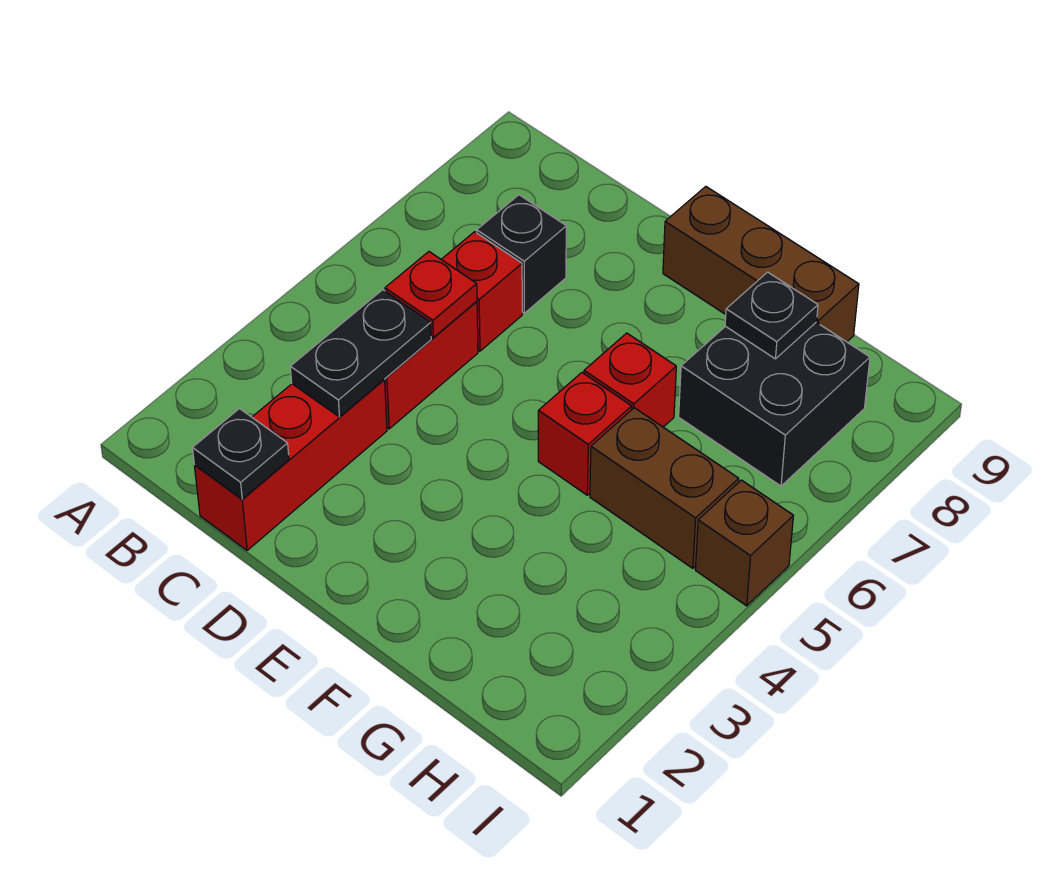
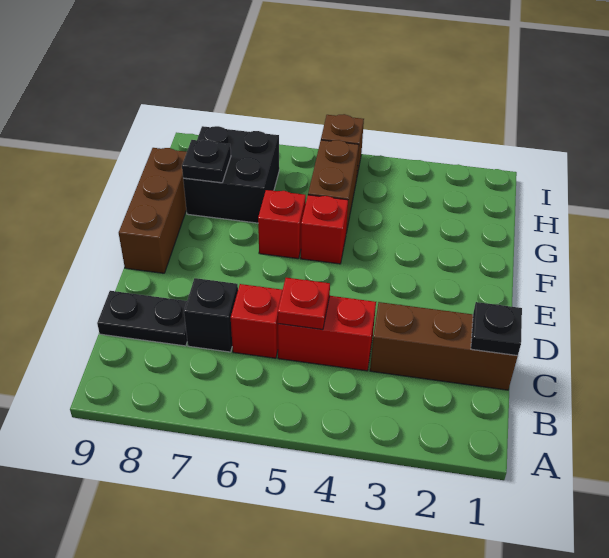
red brick C1:C3 level 1 -> brown brick C1:C3 level 1
black plate C3:C4 level 2 -> black plate C8:C9 level 1

